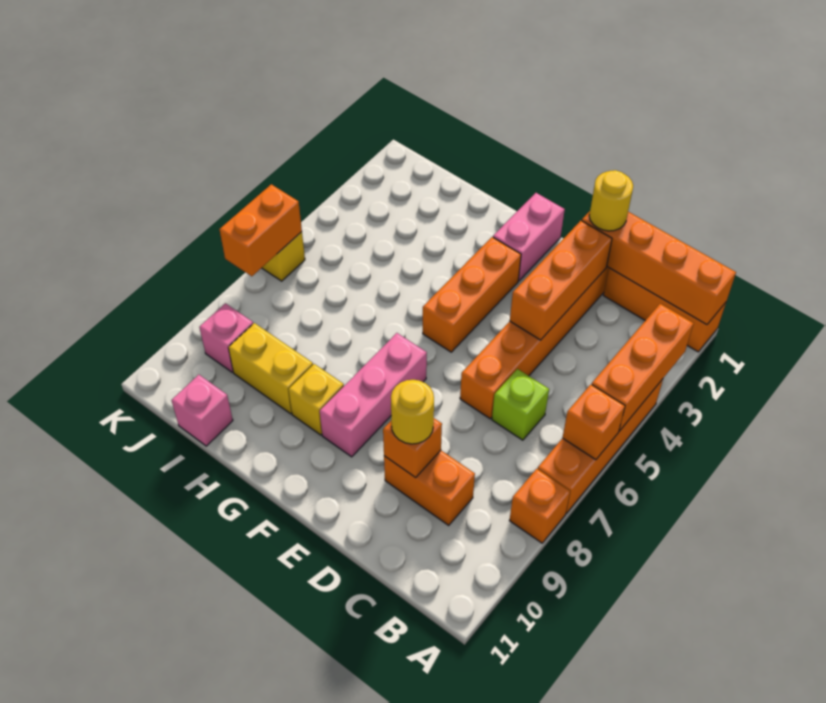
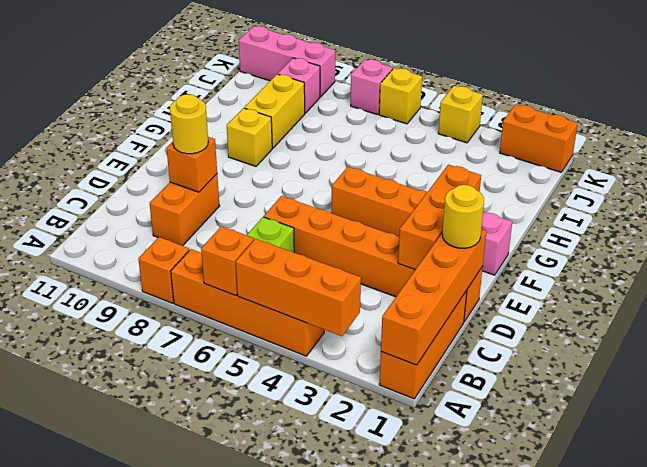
orange brick D2:D4 level 2 -> orange brick D2:F2 level 2
pink brick F7:F9 level 1 -> pink brick K9:K11 level 1
pink brick I11 level 1 -> pink brick K7 level 1
none -> yellow brick K4 level 1
orange brick K6:K7 level 2 -> orange brick K1:K2 level 1

